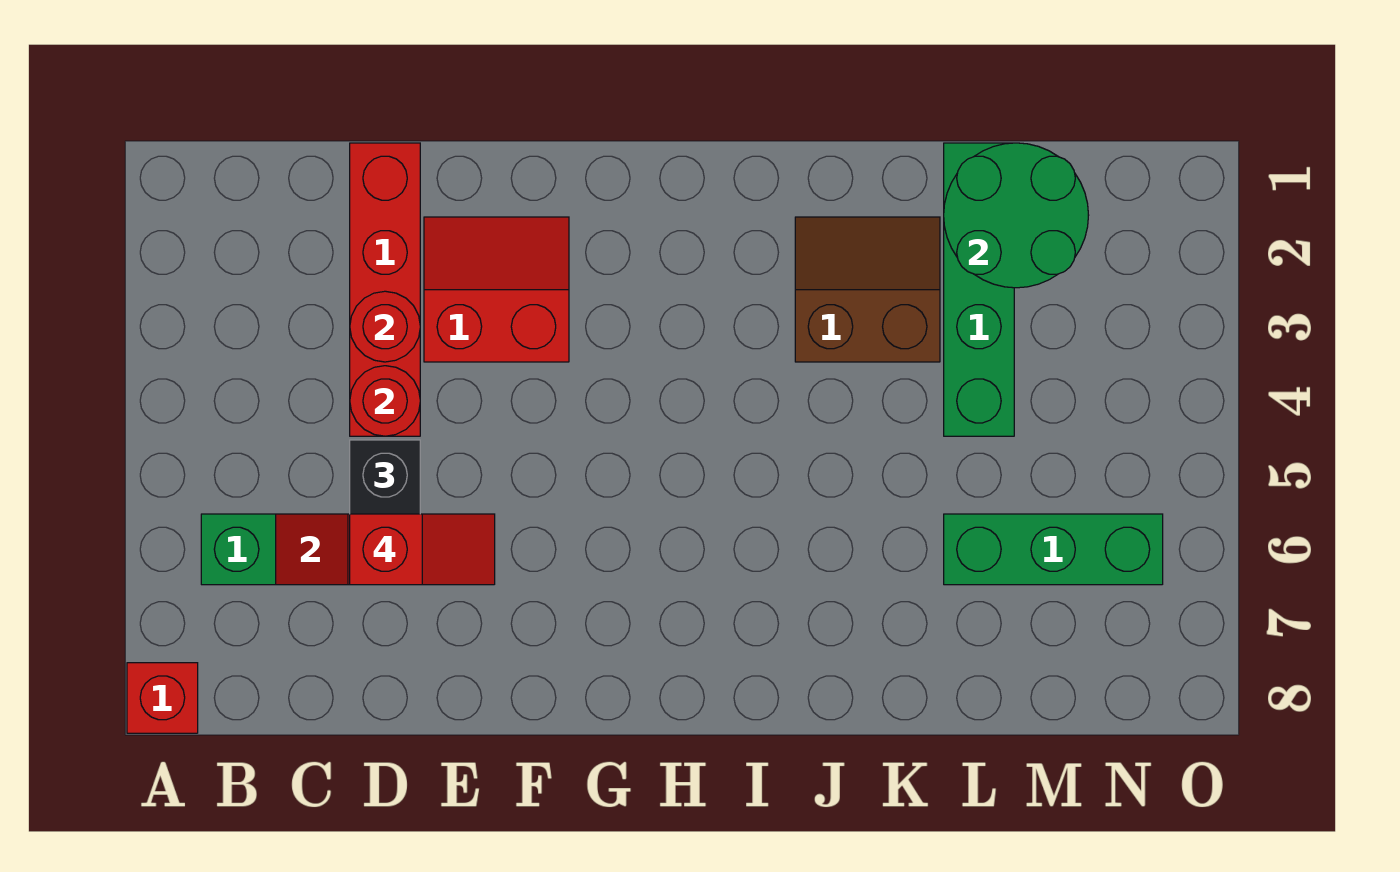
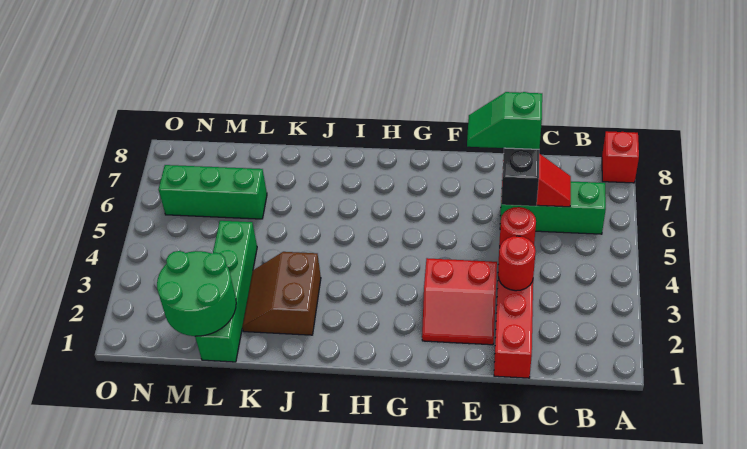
red slope D6:E6 level 4 top D -> green slope D6:E6 level 4 top D
brown slope J2:K3 level 1 top 3 -> brown slope J2:K3 level 1 top J

